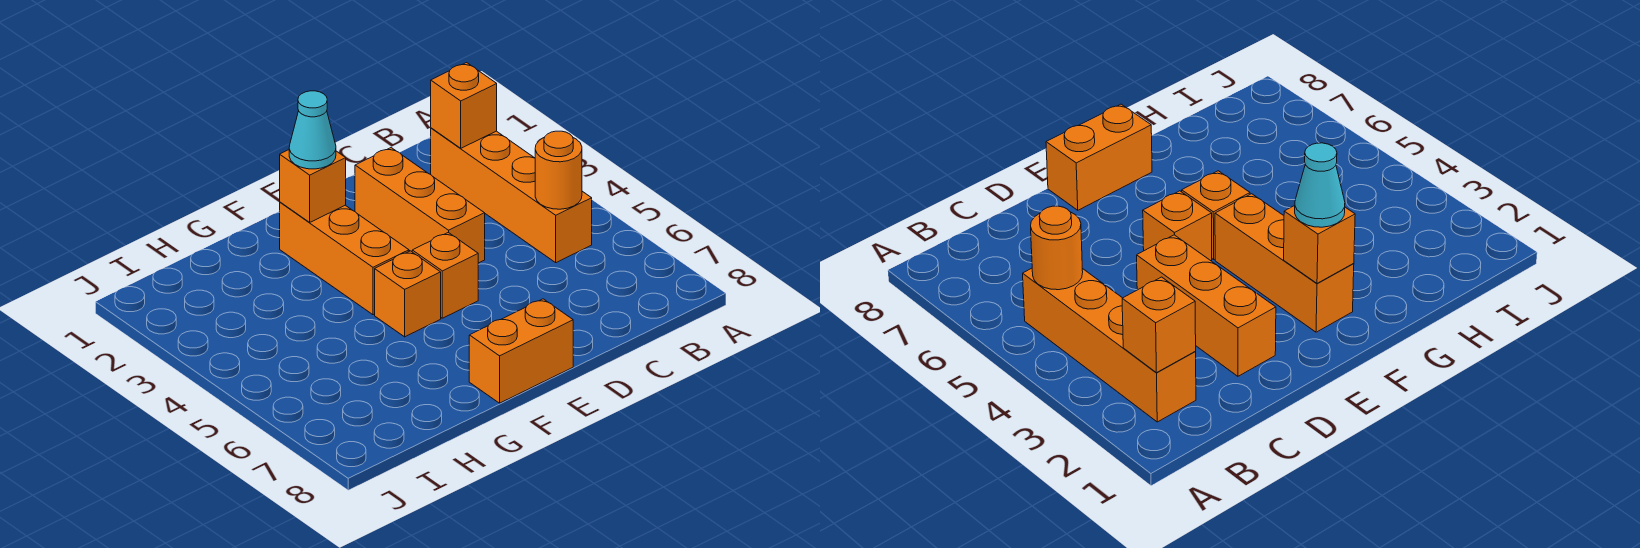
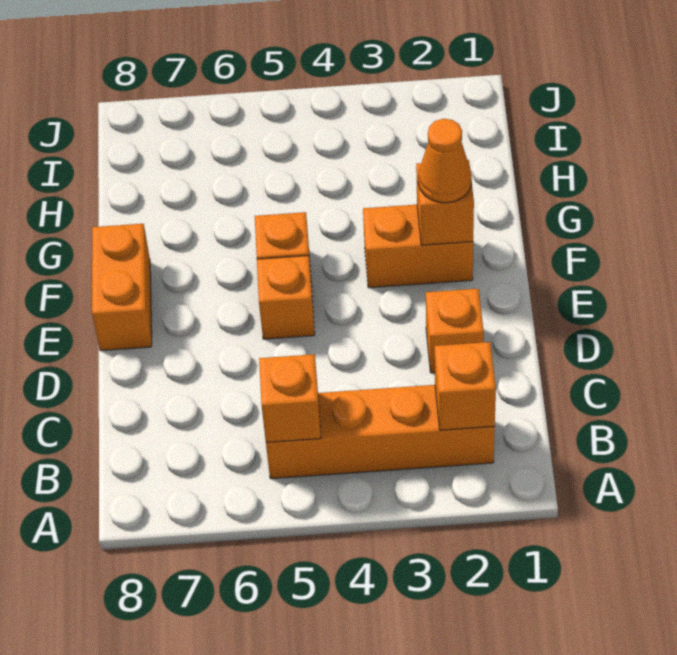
orange round brick B5 level 2 -> orange brick B5 level 2
orange brick D2:D4 level 1 -> orange brick D2 level 1
orange brick F2:F4 level 1 -> orange brick F2:F3 level 1
cyan cone F2 level 3 -> orange cone F2 level 3

